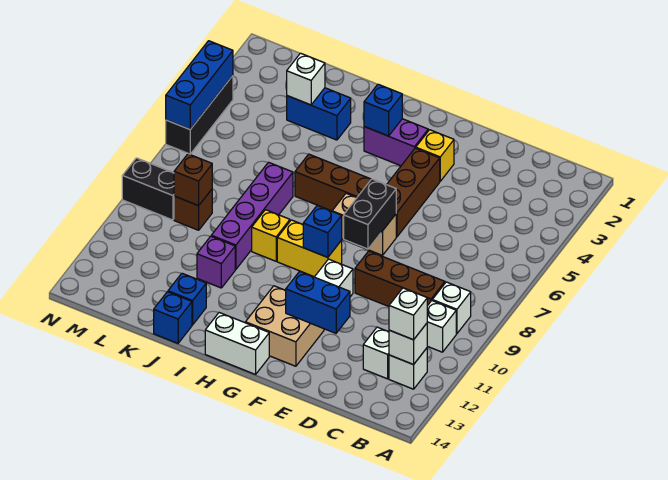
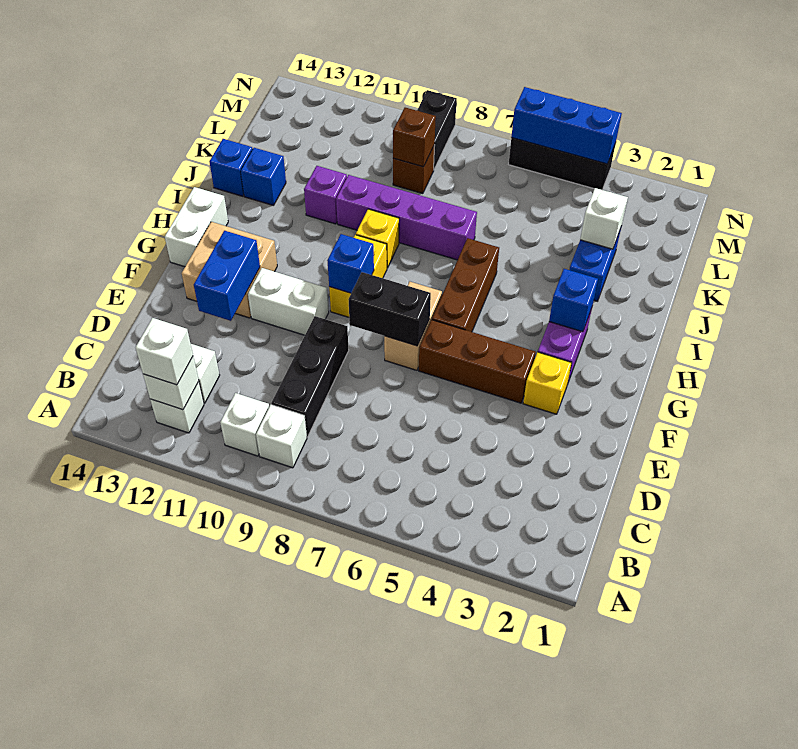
brown brick C9:E9 level 1 -> black brick C9:E9 level 1

